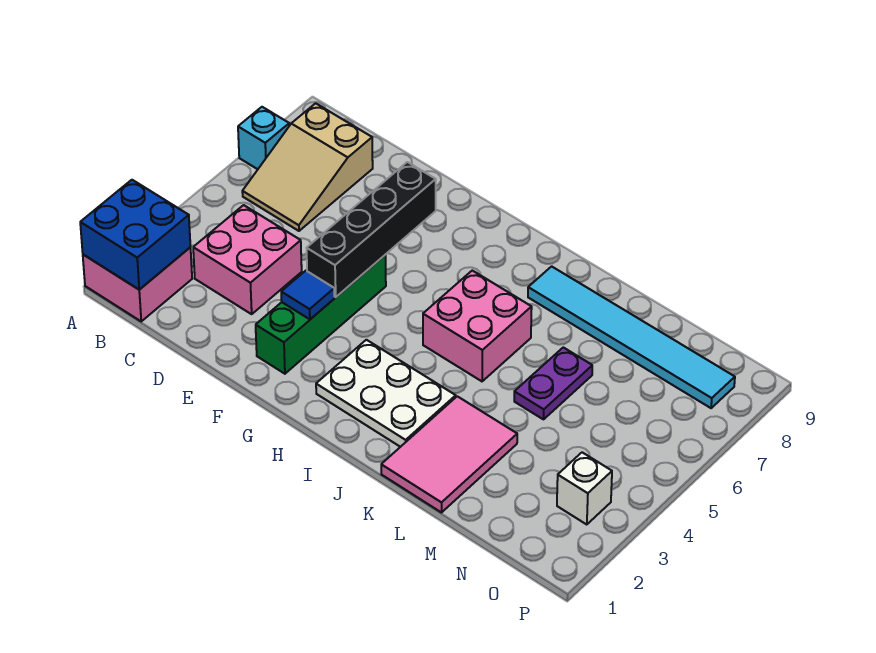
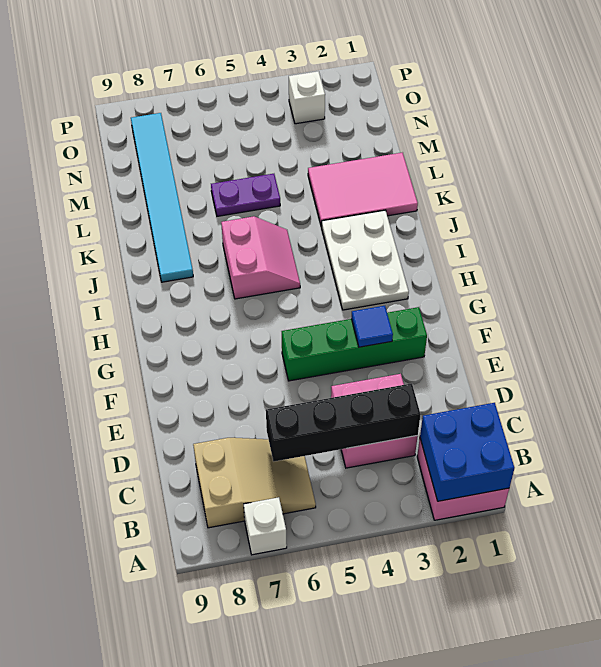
cyan brick A7 level 1 -> white brick A7 level 1
black brick F4:F7 level 2 -> black brick C3:C6 level 2
pink brick I5:J6 level 1 -> pink slope I5:J6 level 1 top 6

